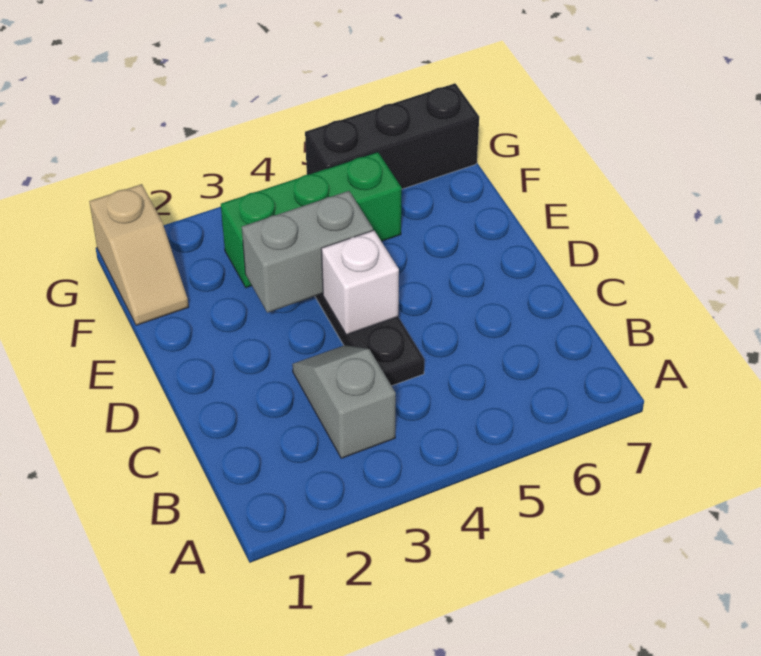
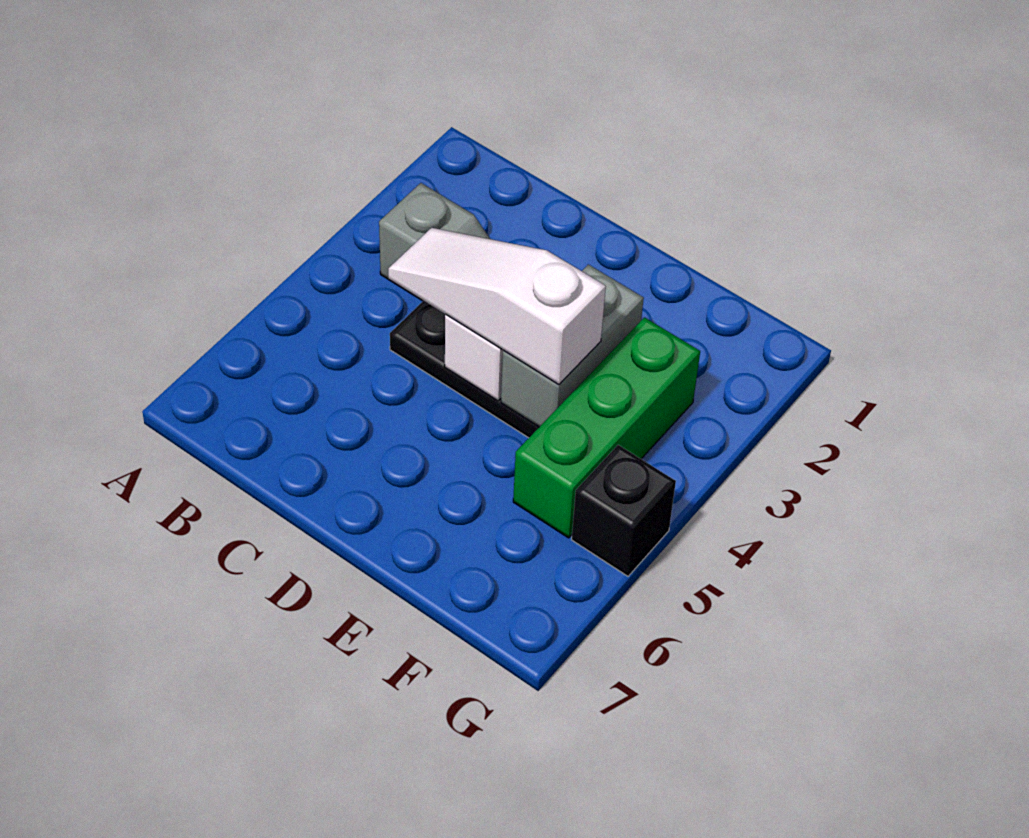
none -> white slope C4:E4 level 3 top E
tan slope F1:G1 level 1 top G -> none
black brick G5:G7 level 1 -> black brick G5 level 1

